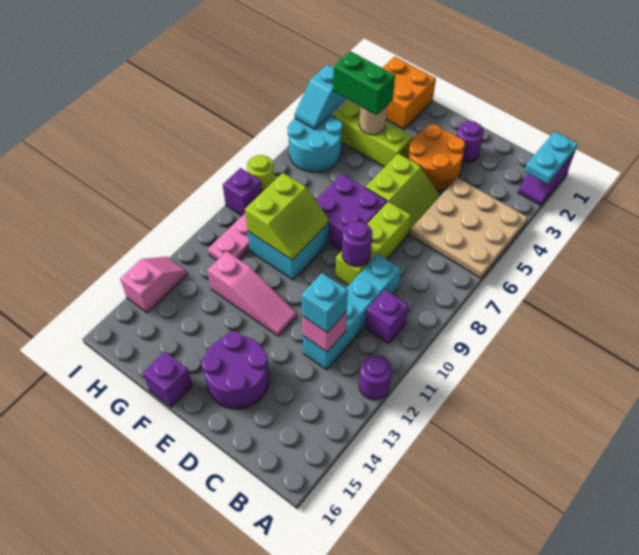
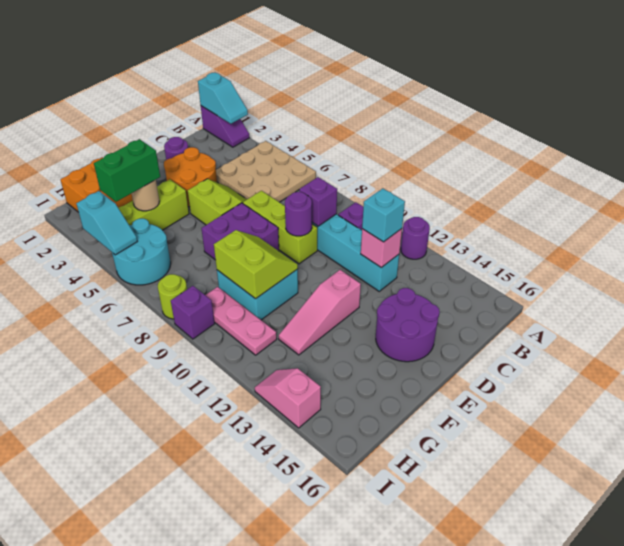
cyan plate A1:A2 level 2 -> cyan slope A1:A2 level 2 top 1
pink slope E12:G12 level 1 top G -> pink slope E12:G12 level 1 top E
purple brick F16 level 1 -> purple brick C9 level 2

